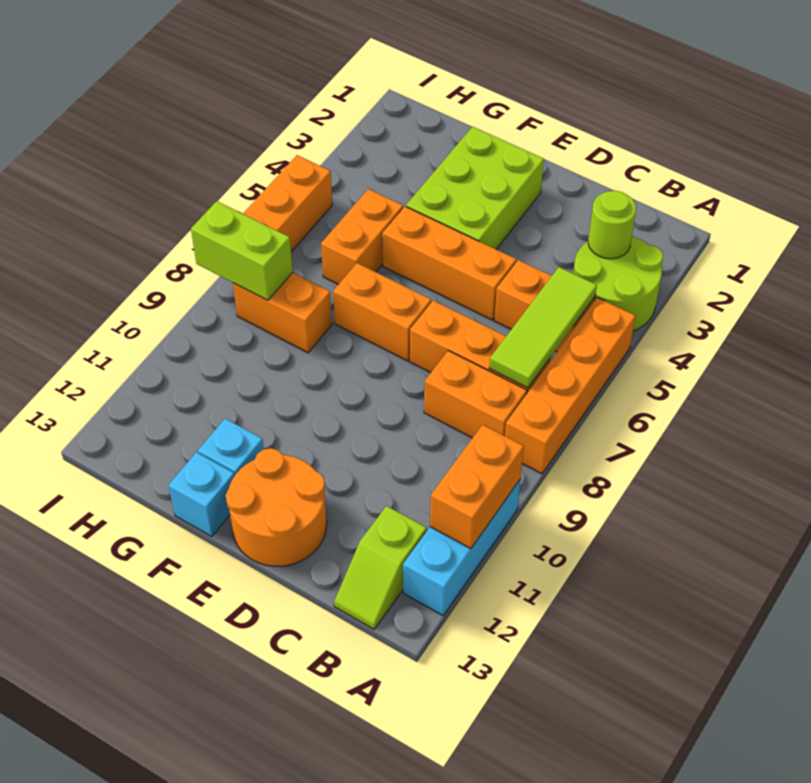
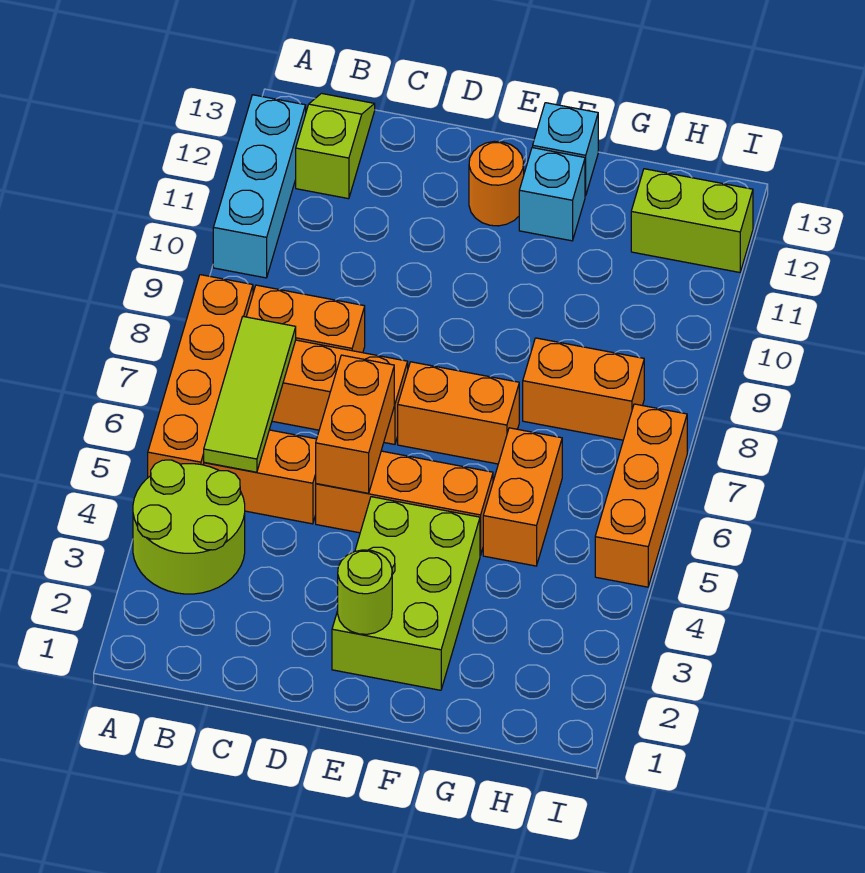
orange brick A10:A11 level 2 -> orange brick D5:D6 level 2
lime round brick B3 level 2 -> lime round brick E2 level 2
orange round brick D12:E13 level 1 -> orange round brick E12 level 1
lime brick H8:I8 level 2 -> lime brick H12:I12 level 1

